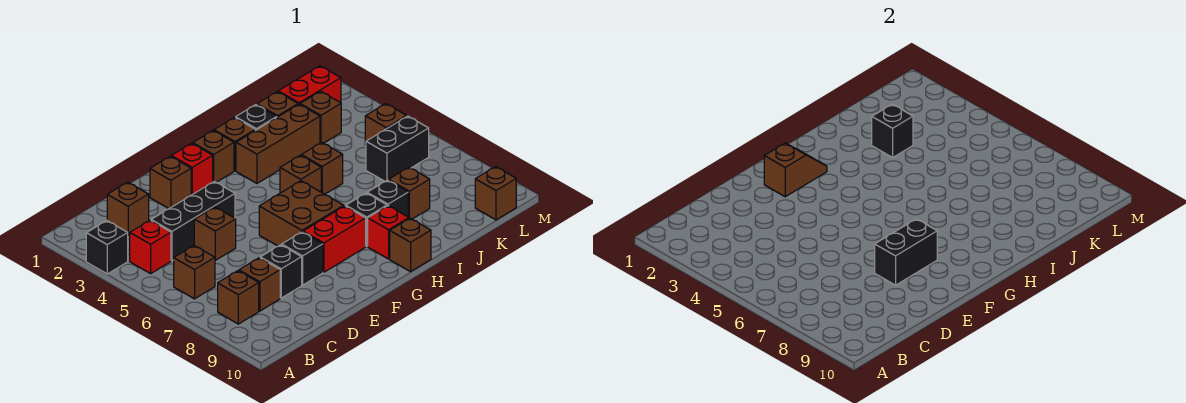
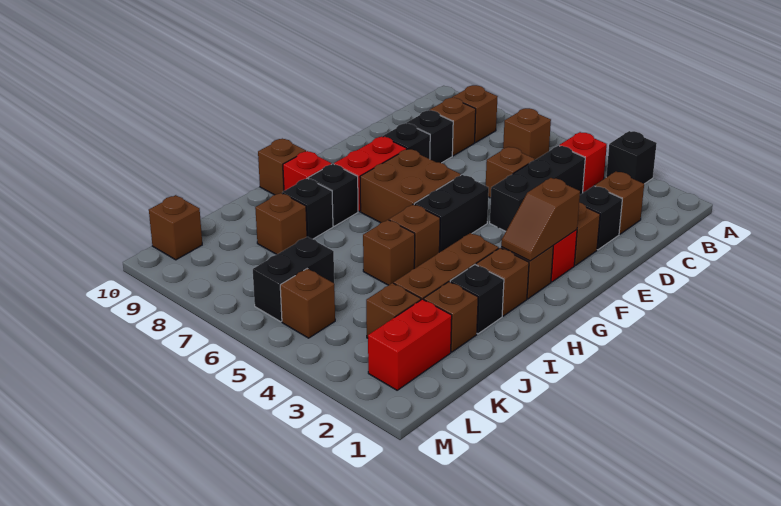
black brick E8:F8 level 2 -> black brick F5:G5 level 1
black brick J3 level 2 -> black brick D2 level 1

